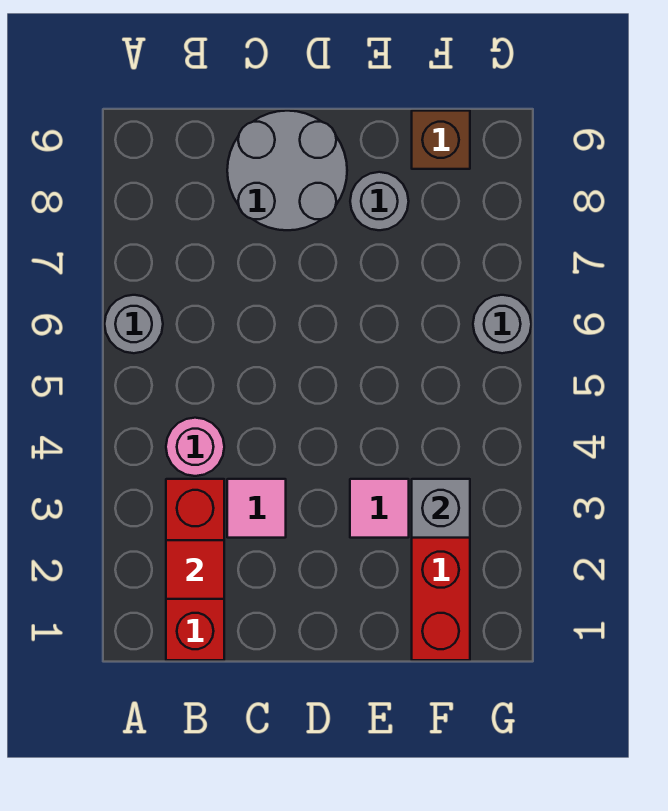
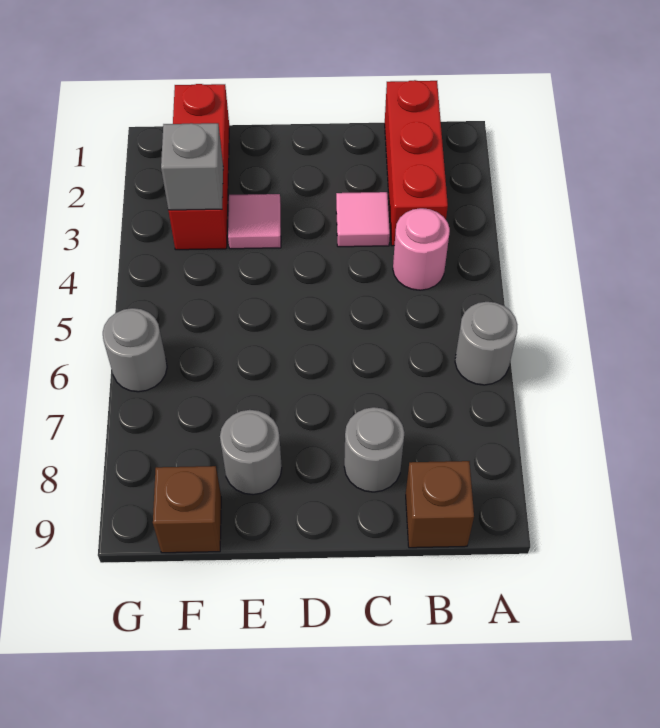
red tile B2 level 2 -> none
none -> brown brick B9 level 1
grey round brick C8:D9 level 1 -> grey round brick C8 level 1

